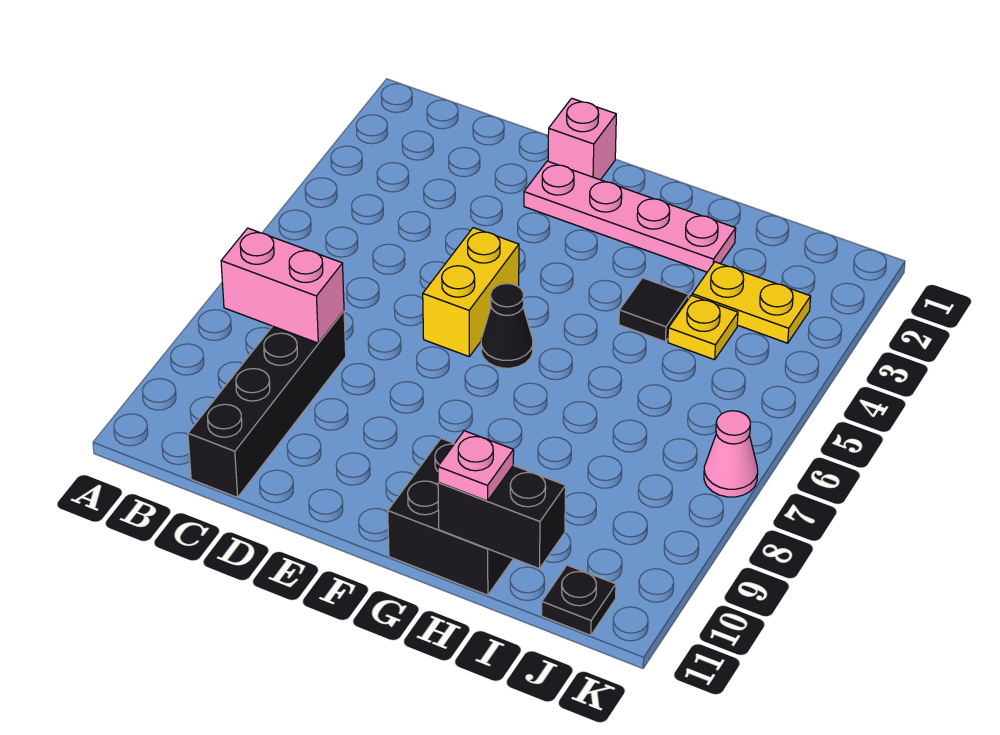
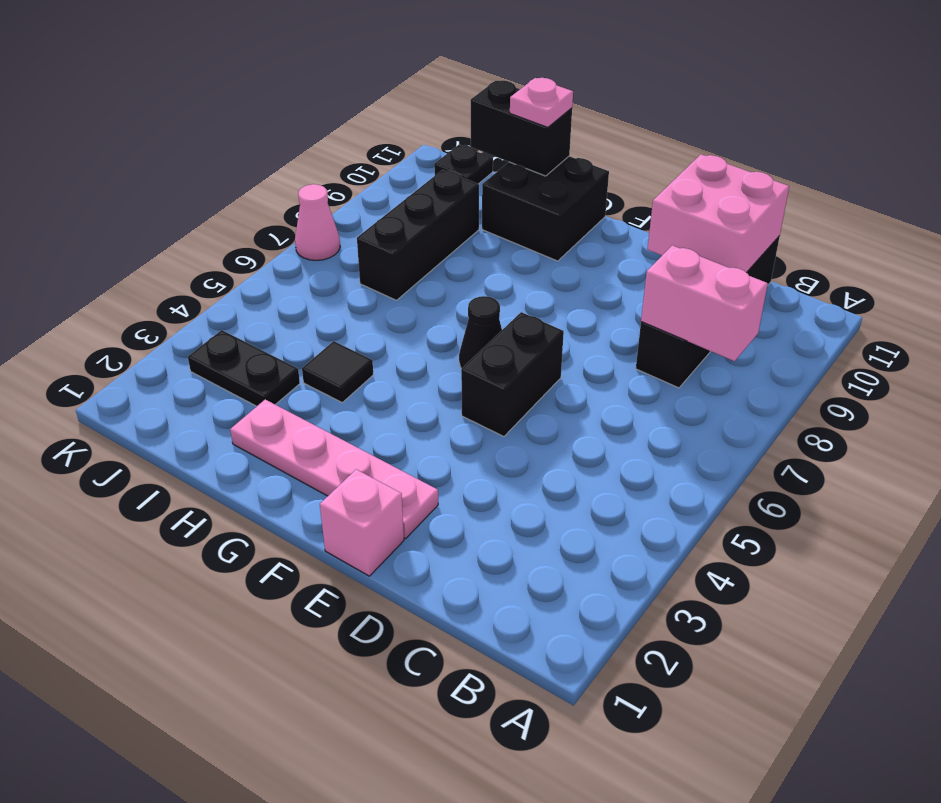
none -> pink brick C10:D11 level 2
yellow brick E5:E6 level 1 -> black brick E5:E6 level 1
yellow plate I3:J3 level 1 -> black plate I3:J3 level 1
yellow plate I4 level 1 -> none
none -> black brick I7:I9 level 1

